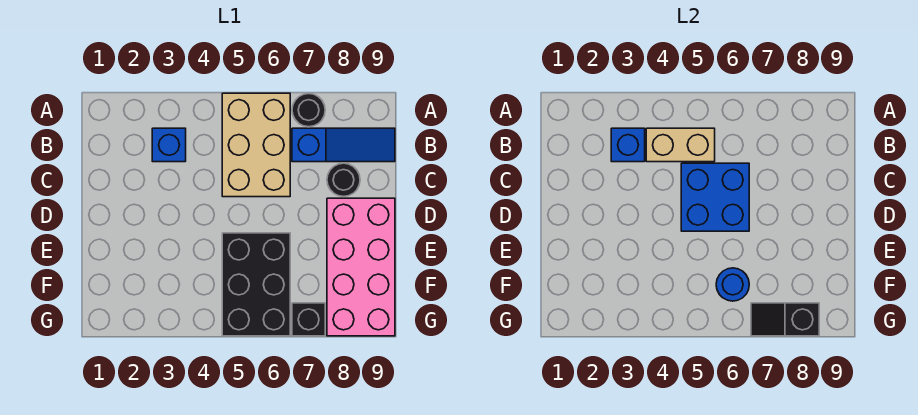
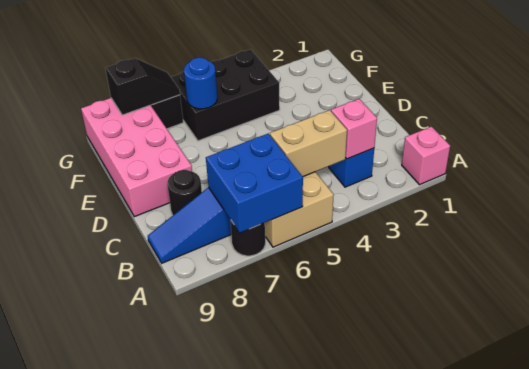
none -> pink brick A1 level 1
blue brick B3 level 2 -> pink brick B3 level 2
blue brick C5:D6 level 2 -> blue brick A6:B7 level 2
black brick E5:G6 level 1 -> black brick F4:G6 level 1

